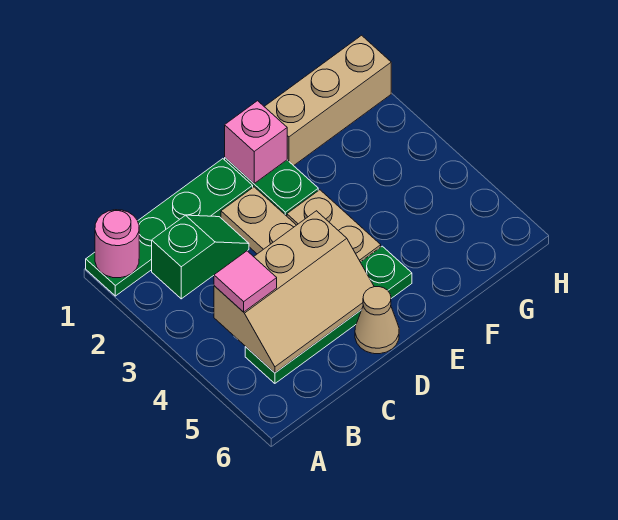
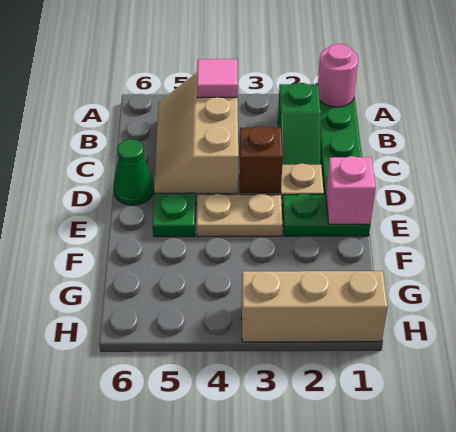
none -> brown brick D3 level 2
tan cone D6 level 1 -> green cone D6 level 1
tan brick F1:H1 level 1 -> tan brick H1:H3 level 1

